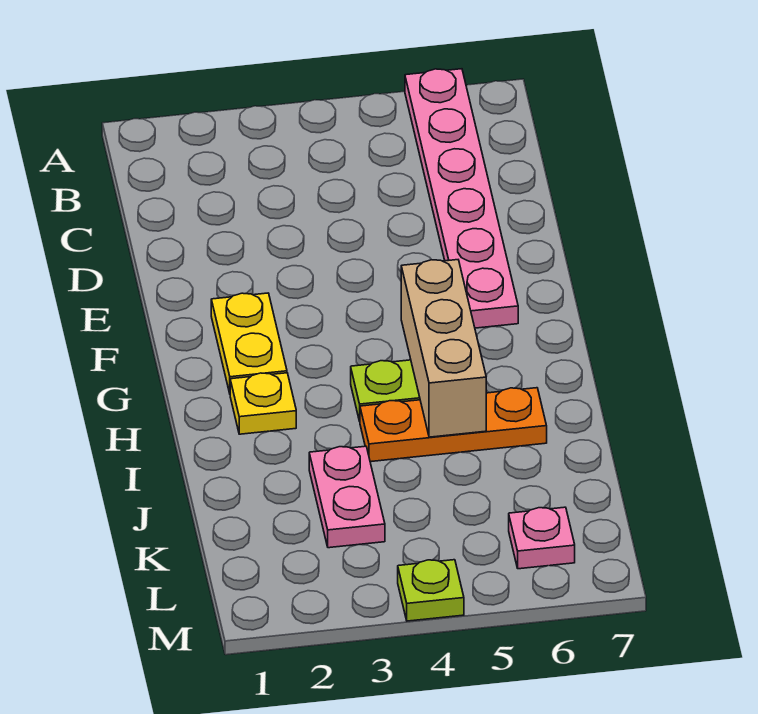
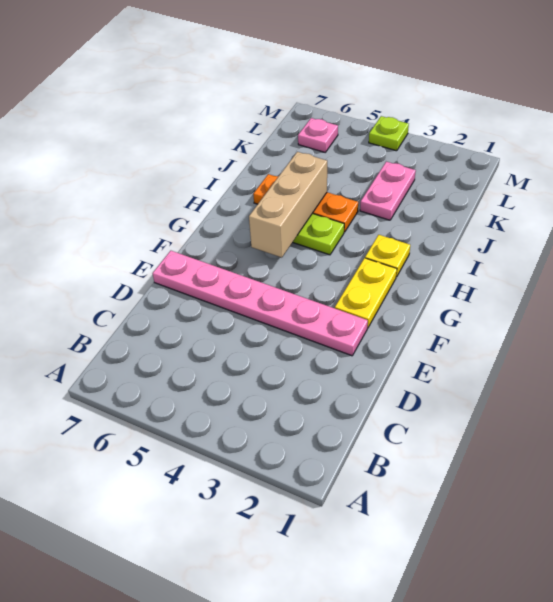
pink plate A6:F6 level 1 -> pink plate E2:E7 level 1

